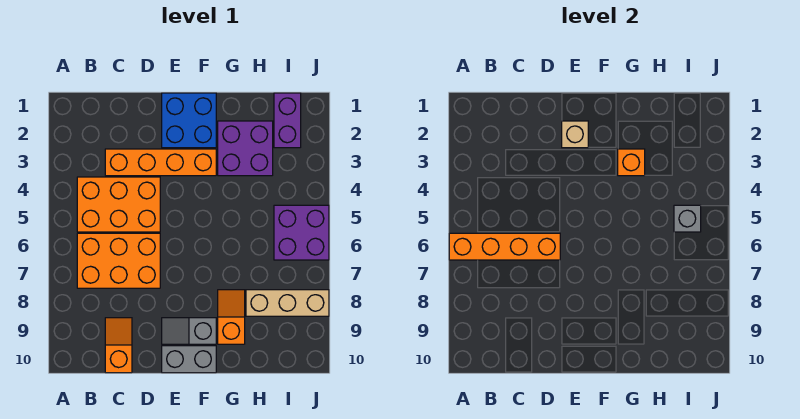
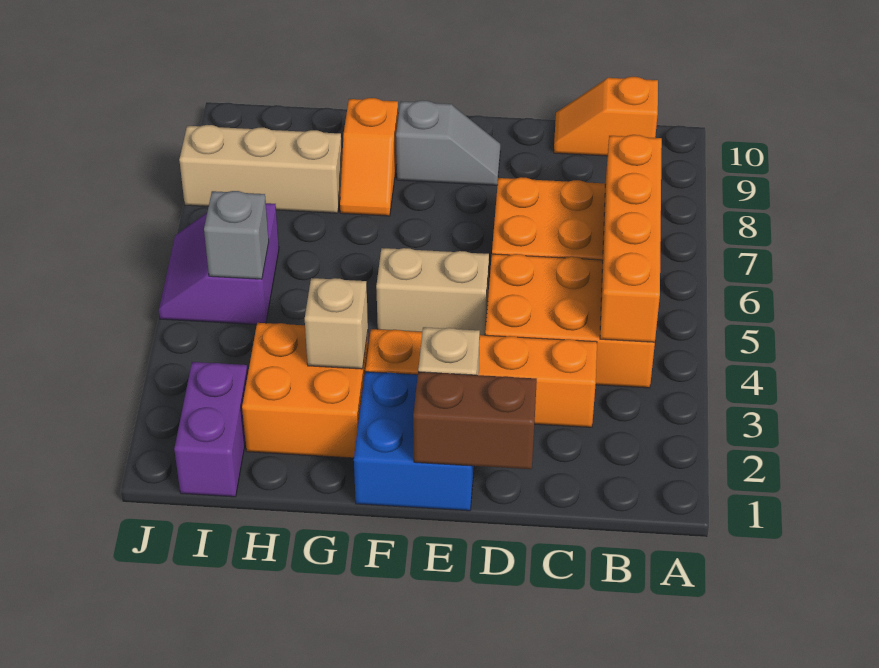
orange brick A6:D6 level 2 -> orange brick B4:B7 level 2
orange slope C9:C10 level 1 top 10 -> orange slope B10:C10 level 1 top B
none -> brown brick D1:E1 level 2
none -> tan brick E5:F5 level 1
grey brick E10:F10 level 1 -> none
purple brick G2:H3 level 1 -> orange brick G2:H3 level 1
orange brick G3 level 2 -> tan brick G3 level 2
purple brick I5:J6 level 1 -> purple slope I5:J6 level 1 top I

